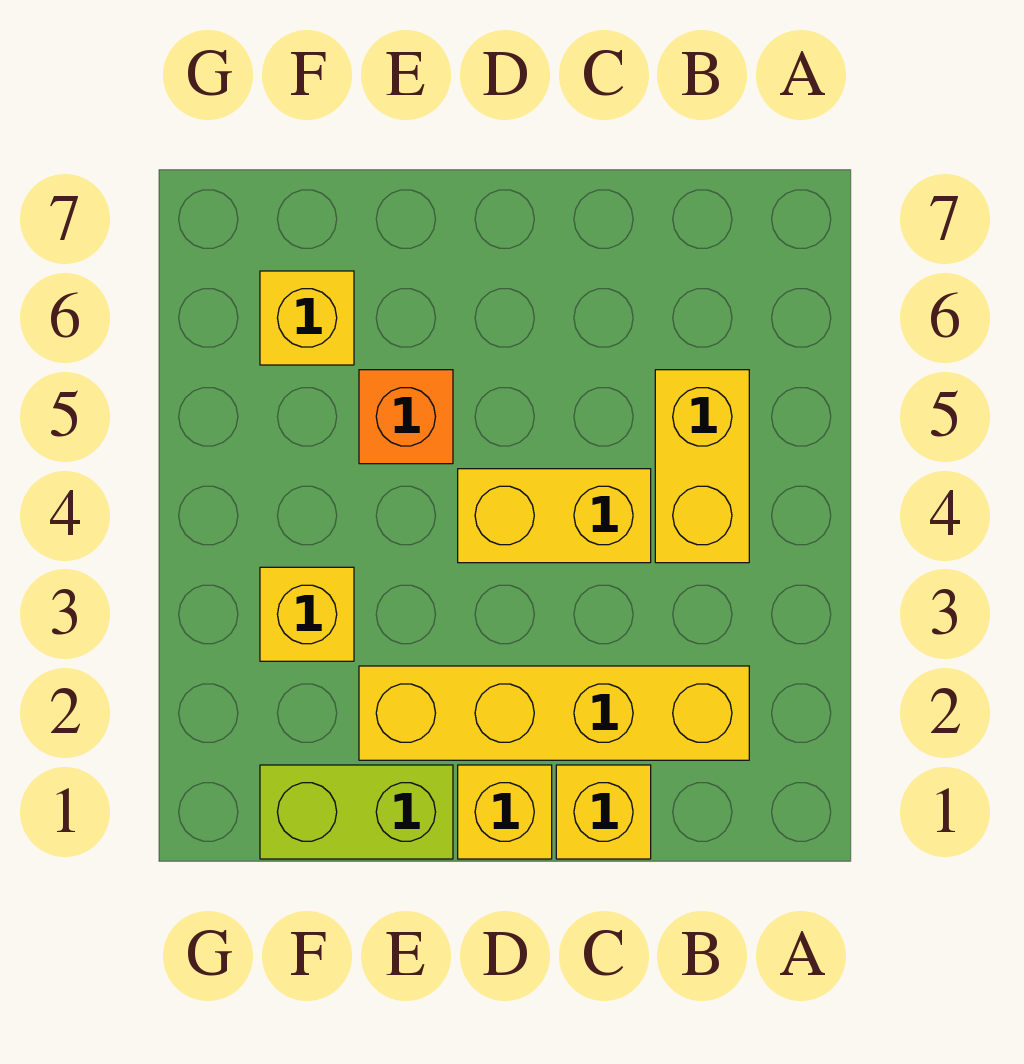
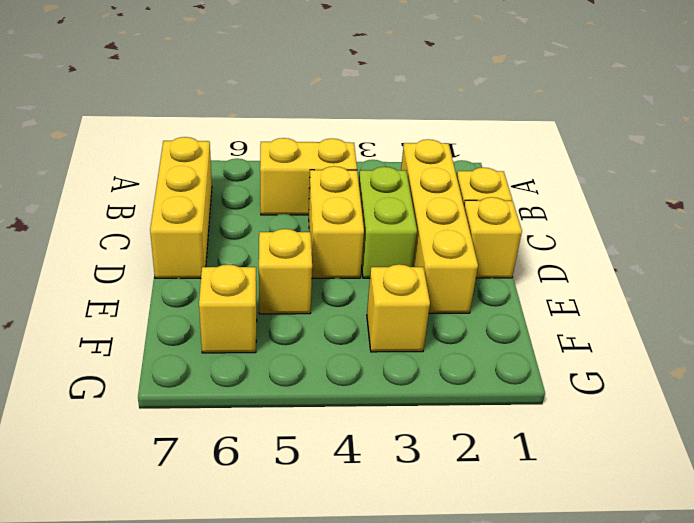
none -> yellow brick B7:D7 level 1
lime brick E1:F1 level 1 -> lime brick C3:D3 level 1
orange brick E5 level 1 -> yellow brick E5 level 1

